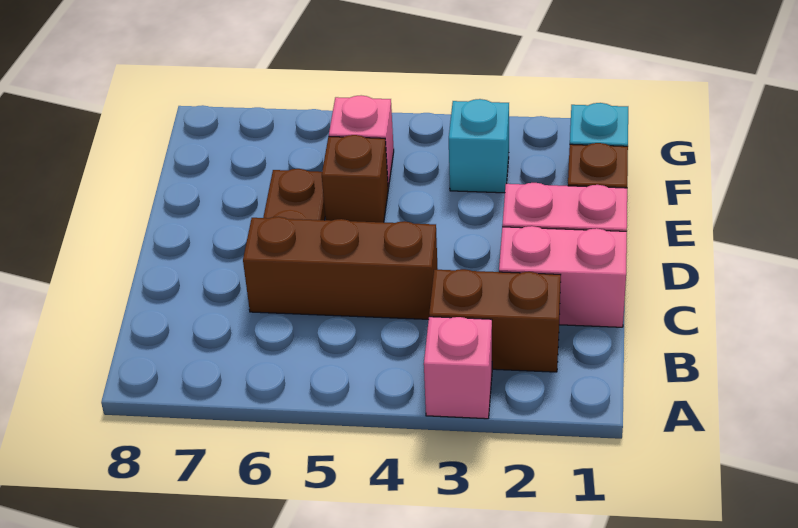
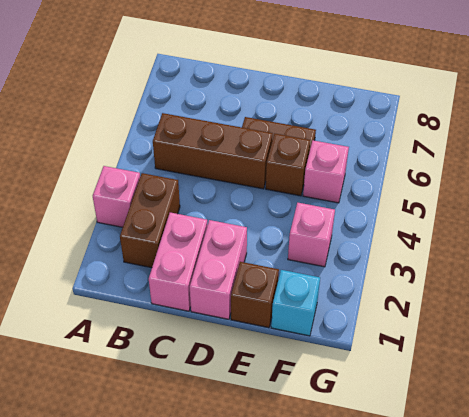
brown brick C4:C6 level 1 -> brown brick B5:D5 level 1
cyan brick F3 level 1 -> pink brick F3 level 1

